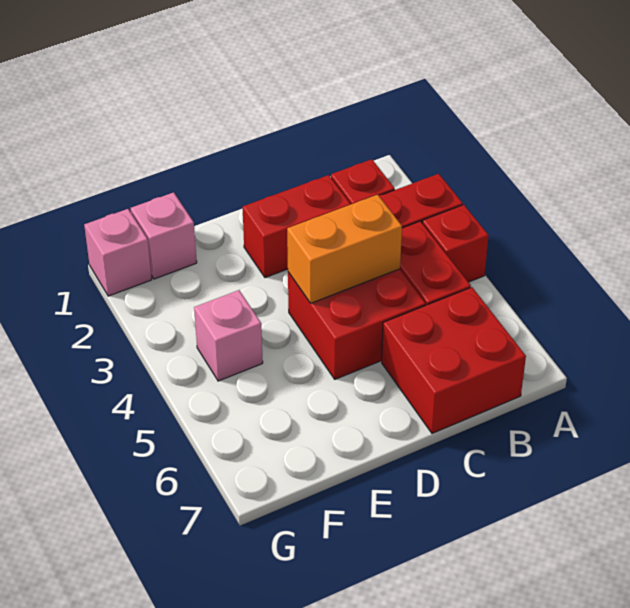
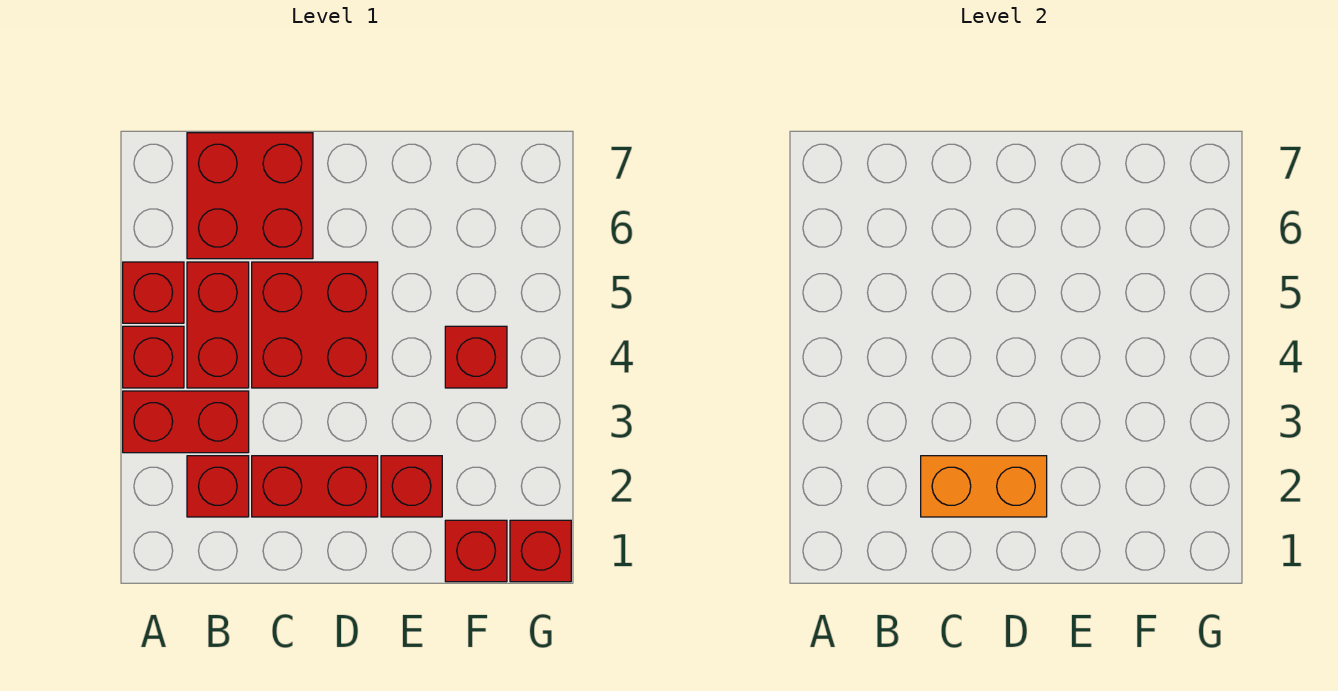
none -> red brick A5 level 1
orange brick C4:D4 level 2 -> orange brick C2:D2 level 2
none -> red brick E2 level 1
pink brick F1 level 1 -> red brick F1 level 1
pink brick F4 level 1 -> red brick F4 level 1
pink brick G1 level 1 -> red brick G1 level 1

